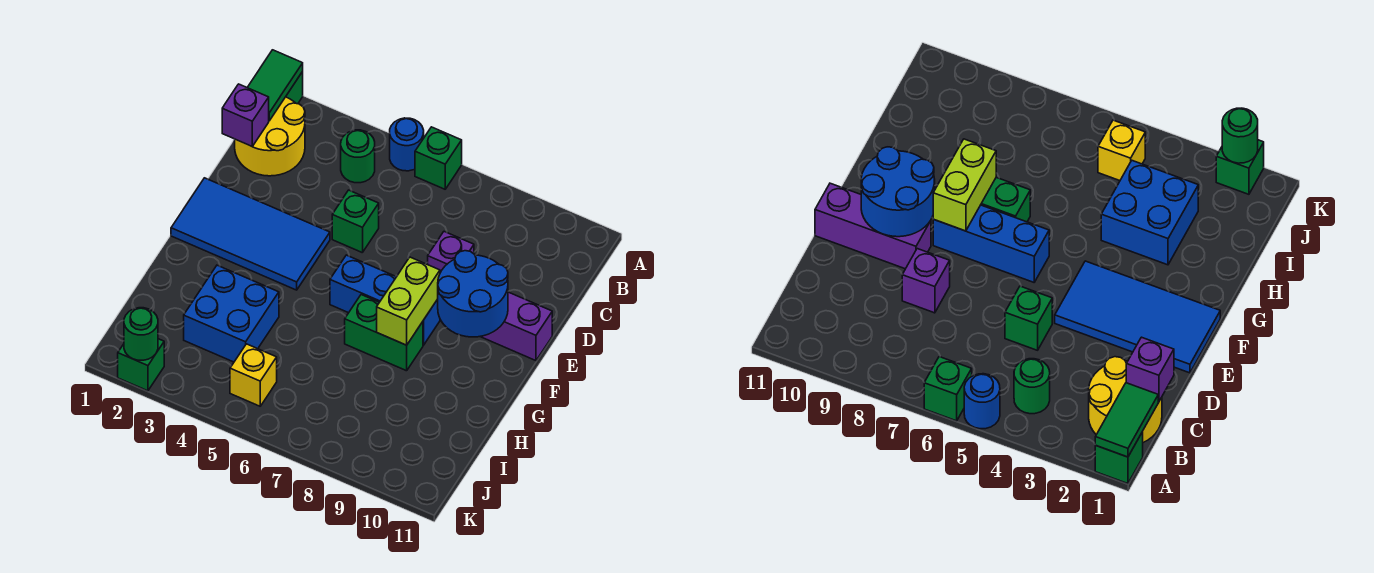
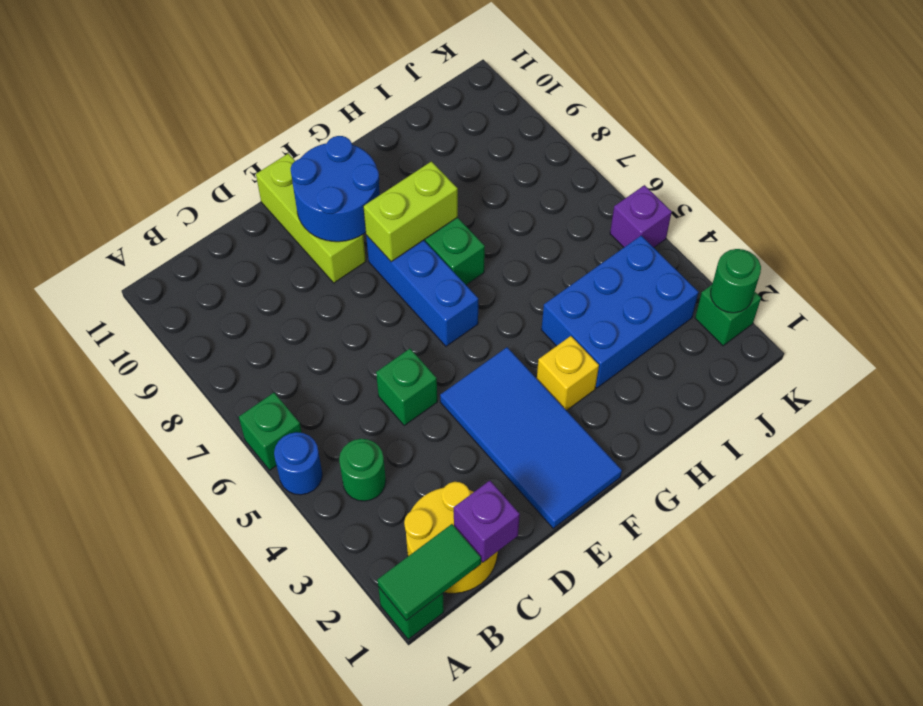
purple brick D8 level 1 -> purple brick K5 level 1
purple brick E9:E11 level 1 -> lime brick E9:E11 level 1
blue brick H3:I4 level 1 -> blue brick H3:J4 level 1
yellow brick J5 level 1 -> yellow brick G3 level 1

